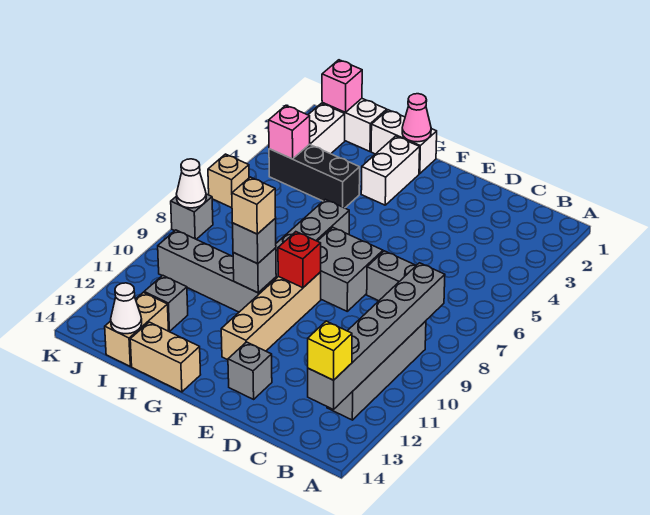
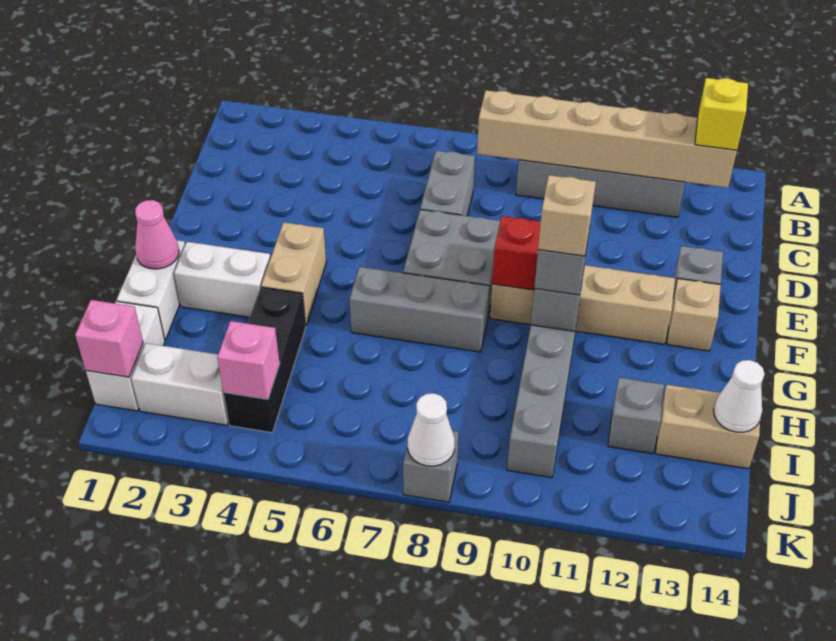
grey brick B8:B13 level 2 -> tan brick B8:B13 level 2
tan brick G14:H14 level 1 -> tan brick F4:G4 level 1
tan brick K6 level 1 -> tan brick F13 level 1

